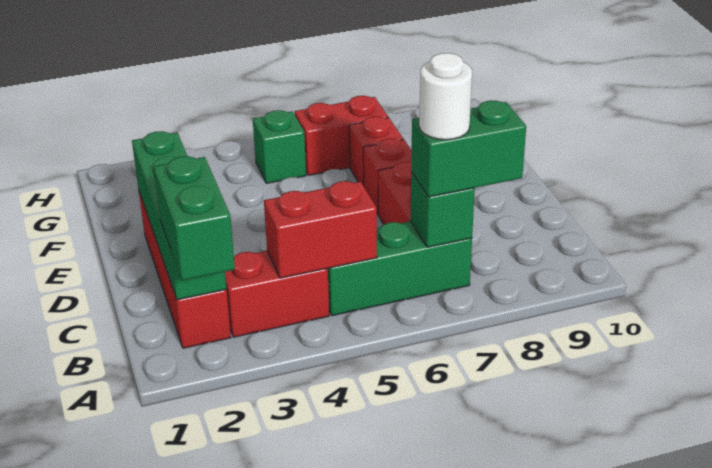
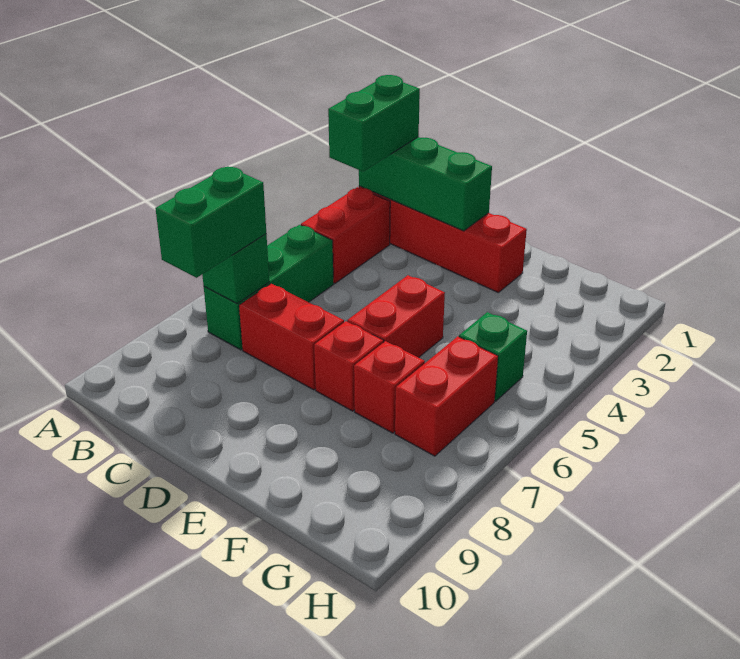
green brick A2:B2 level 3 -> green brick B2:B3 level 3
green brick B2:E2 level 2 -> green brick B2:D2 level 2
red brick B4:B5 level 2 -> red brick E5:E6 level 1
white round brick B7 level 4 -> none

